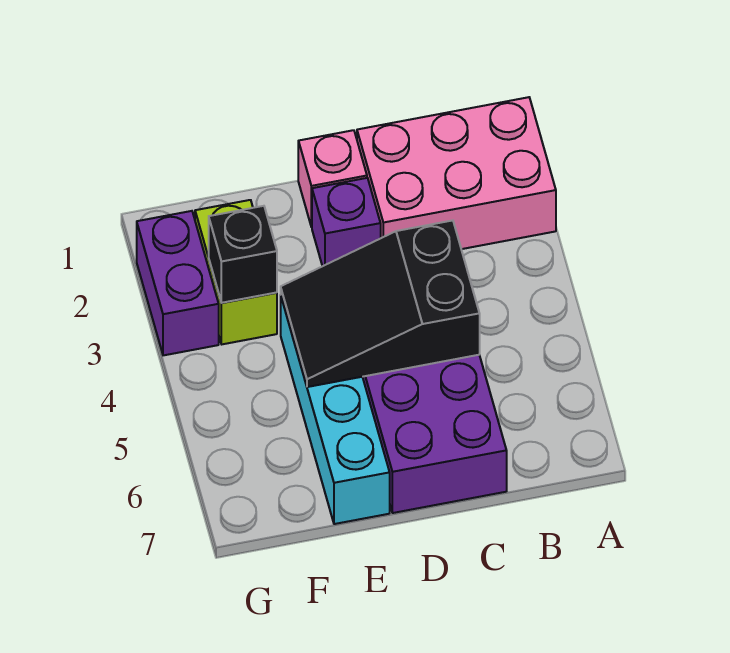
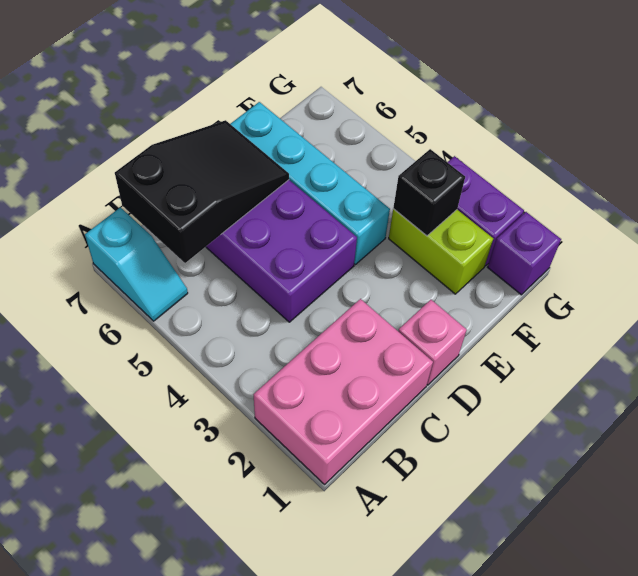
none -> cyan slope A6:A7 level 1 top 7
black slope C4:E5 level 2 top C -> black slope B6:D7 level 2 top B
purple brick D2 level 1 -> purple brick G1 level 1

